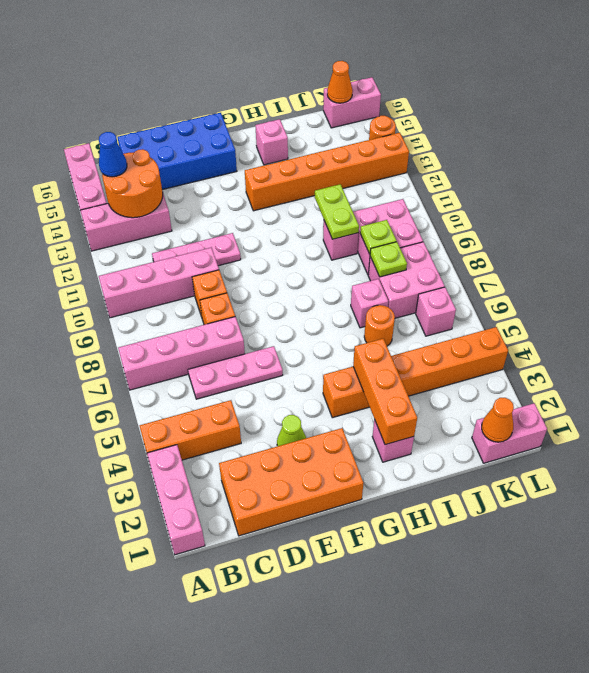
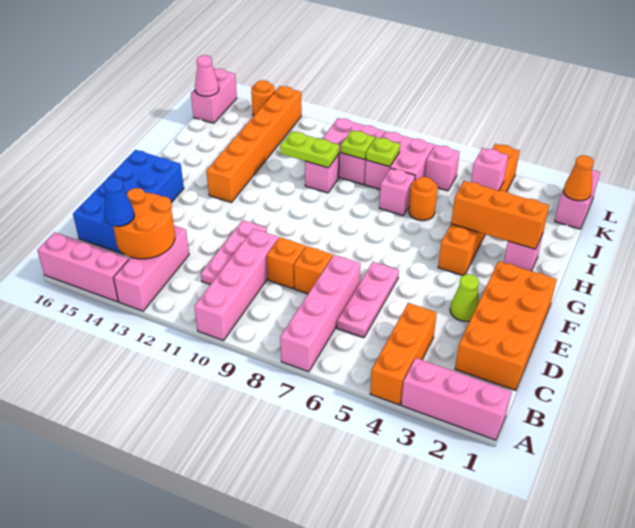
pink brick H15 level 1 -> pink brick J4 level 2
orange cone K16 level 2 -> pink cone K16 level 2

